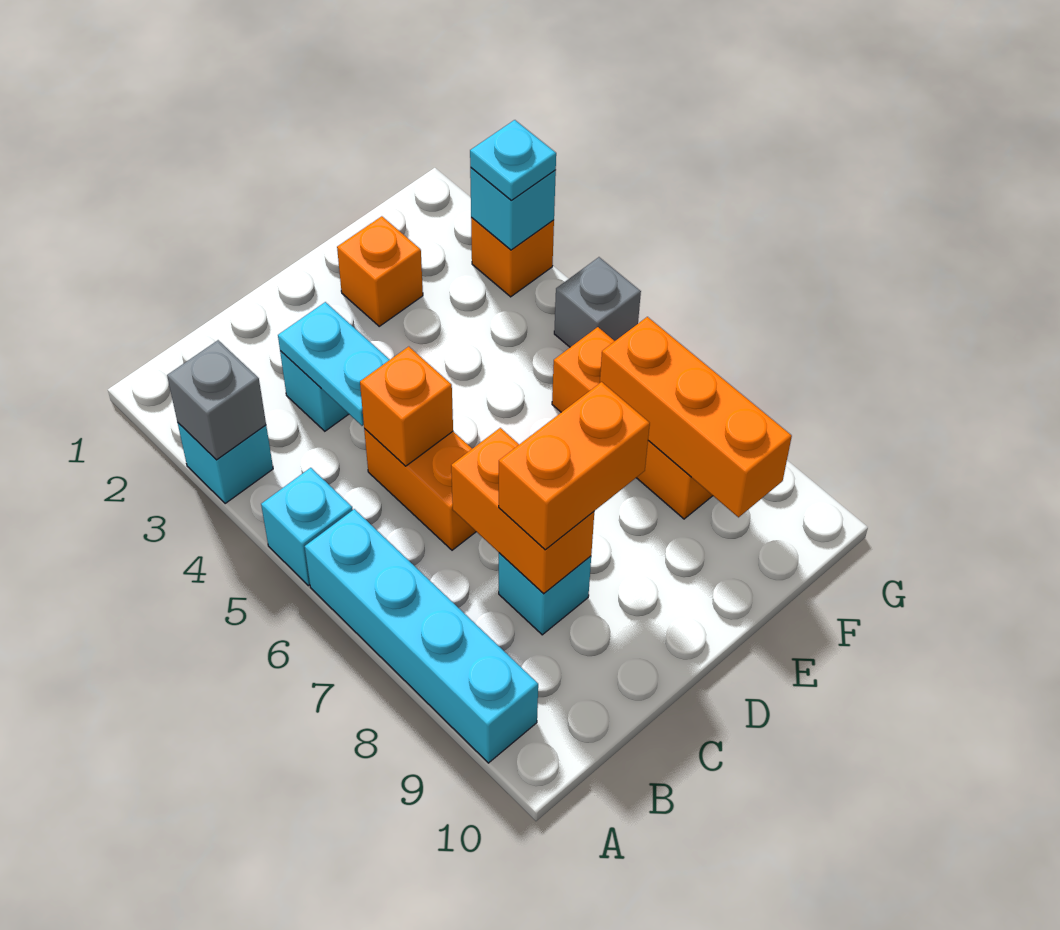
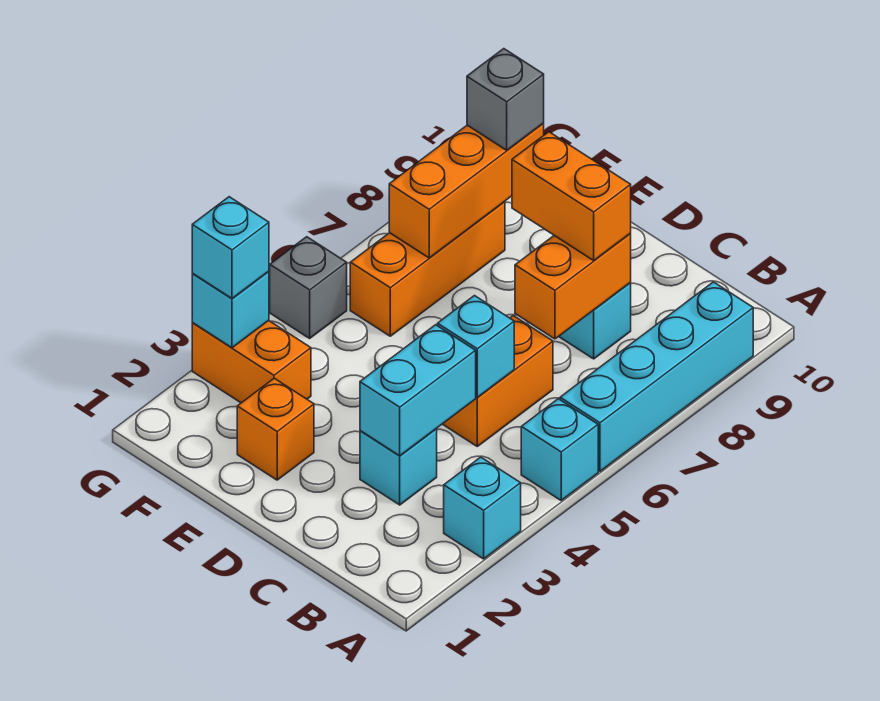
grey brick A3 level 2 -> grey brick F9 level 3
cyan plate C3:C4 level 2 -> cyan brick C3:C4 level 2
orange brick C5 level 2 -> cyan brick C5 level 2
orange brick G3 level 1 -> orange brick F3:G3 level 1
cyan plate G3 level 3 -> cyan brick G3 level 3

